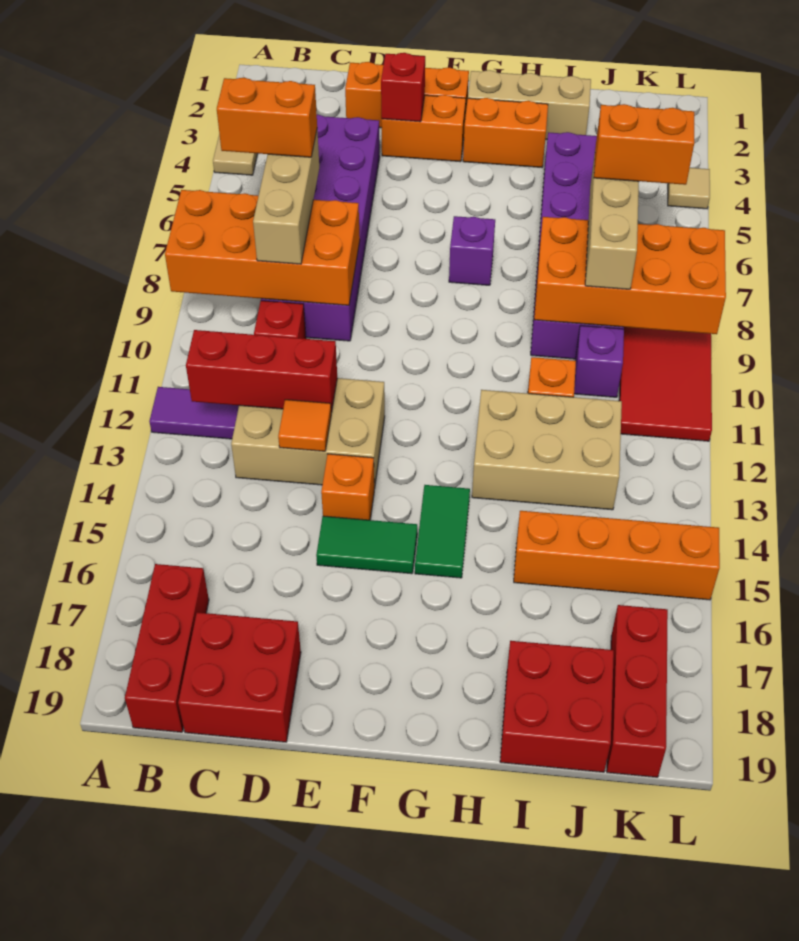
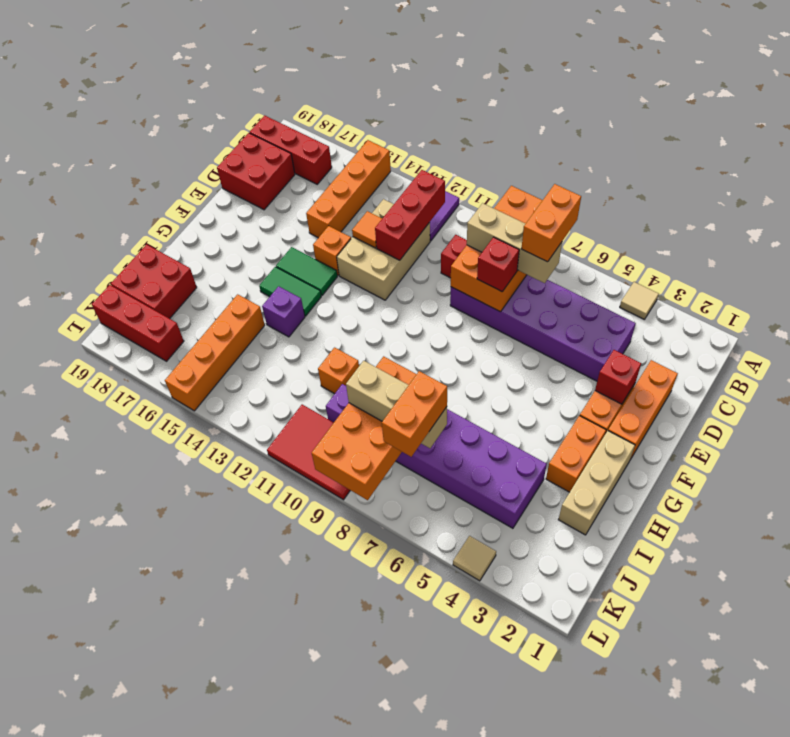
none -> orange brick A15:D15 level 1
none -> red brick D8 level 3
green tile E15:F15 level 1 -> green tile F14:F15 level 1
purple brick G7 level 1 -> purple brick H14 level 1
tan brick H12:J13 level 1 -> none

